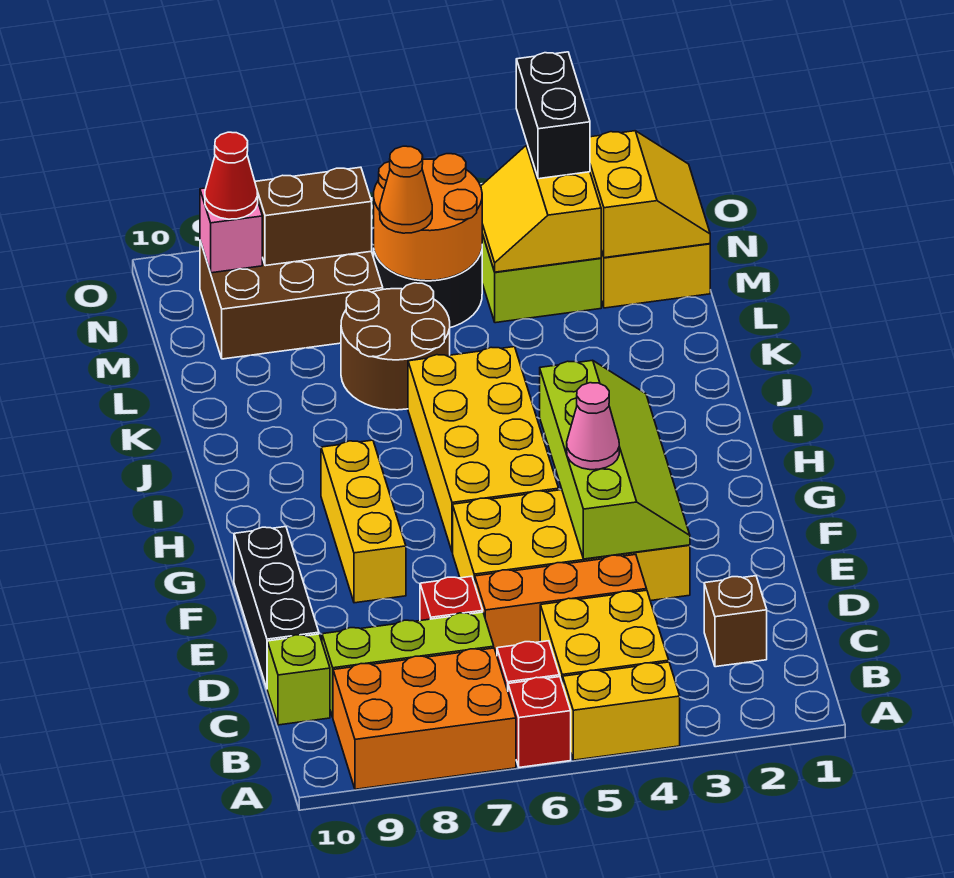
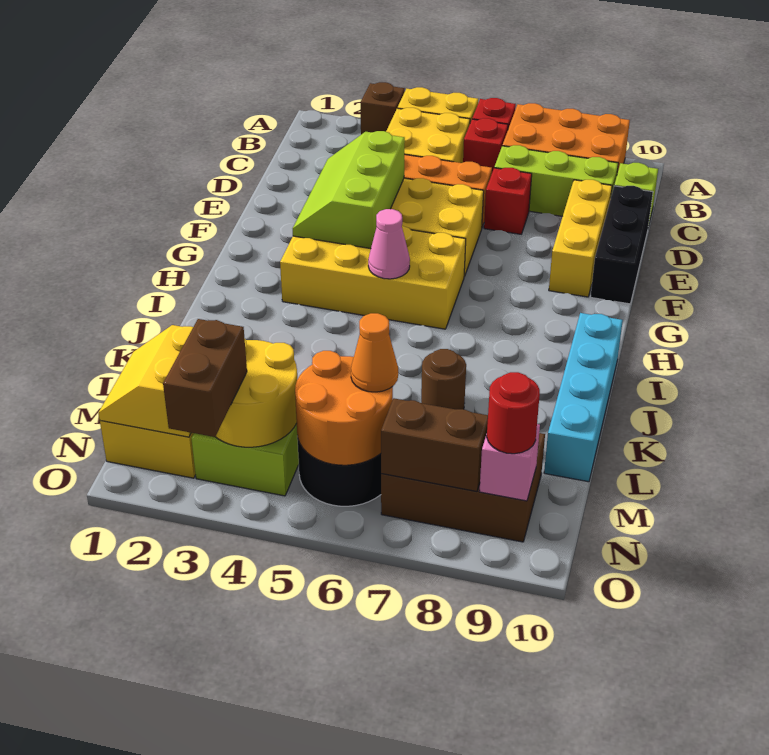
brown brick C2 level 1 -> brown brick A3 level 1
lime slope E3:H4 level 2 top 4 -> lime slope E3:G4 level 2 top 4
pink cone F4 level 3 -> pink cone H5 level 2
yellow brick F8:H8 level 1 -> yellow brick D9:F9 level 1
yellow brick G5:J6 level 1 -> yellow brick G3:H6 level 1
none -> cyan brick I10:L10 level 1
brown round brick K6:L7 level 1 -> brown round brick K7 level 1
yellow slope M3:N4 level 2 top 3 -> yellow round brick M3:N4 level 2
black brick N3:O3 level 3 -> brown brick N3:O3 level 3
red cone N9 level 3 -> red round brick N9 level 3

